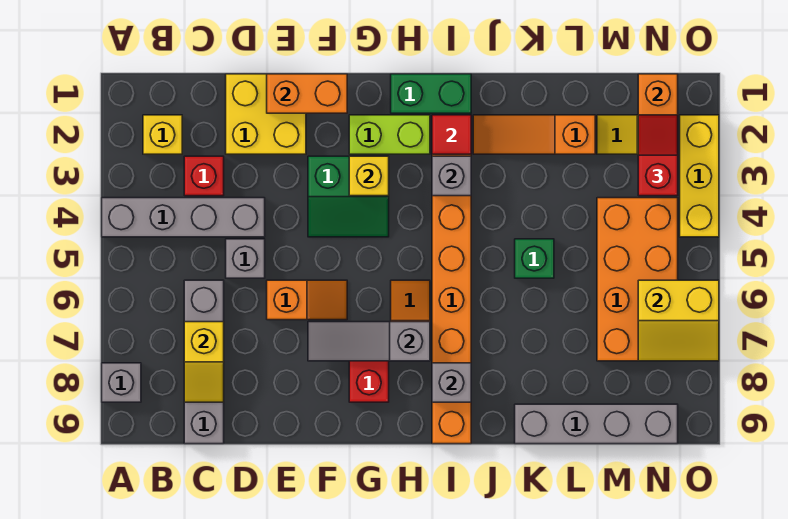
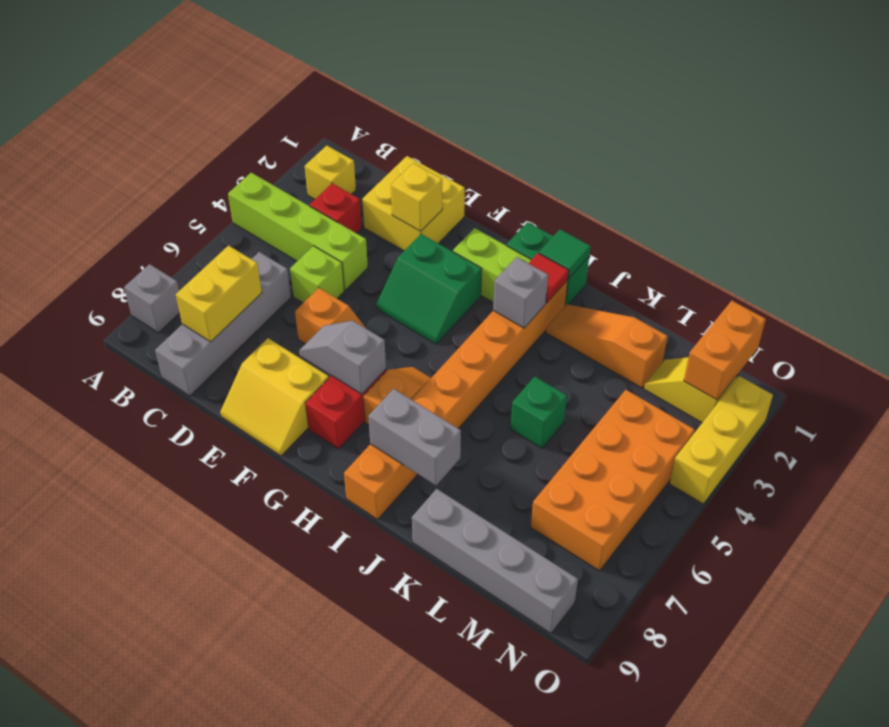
grey brick A4:D4 level 1 -> lime brick A4:D4 level 1
yellow slope C7:C8 level 2 top 7 -> yellow brick C7:C8 level 2
grey brick D5 level 1 -> lime brick D5 level 1
orange brick E1:F1 level 2 -> none
grey slope F7:H7 level 2 top H -> grey slope F7:G7 level 2 top G
yellow brick G3 level 2 -> yellow brick E2 level 2
none -> green tile I1 level 2
grey brick I8 level 2 -> grey brick I8:J8 level 2
red slope N2:N3 level 3 top 3 -> none
yellow slope N6:O7 level 2 top 6 -> yellow slope E8:F9 level 1 top 8

